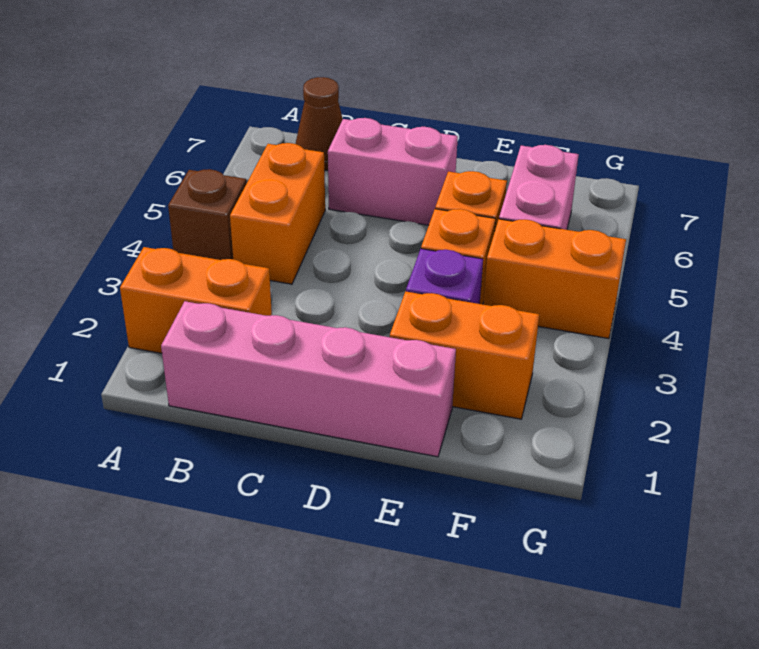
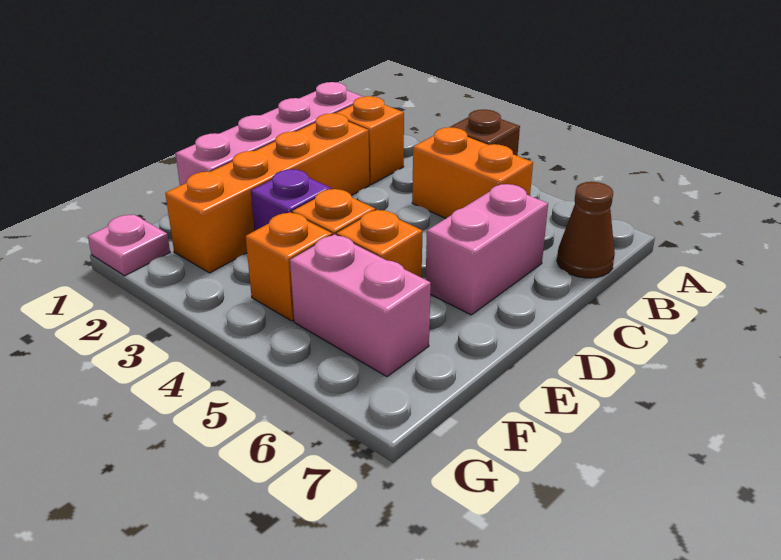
orange brick A2:B2 level 1 -> orange brick B2 level 1
orange brick E2:F2 level 1 -> orange brick C2:F2 level 1
orange brick F4:G4 level 1 -> orange brick F4 level 1
none -> pink plate G1 level 1

